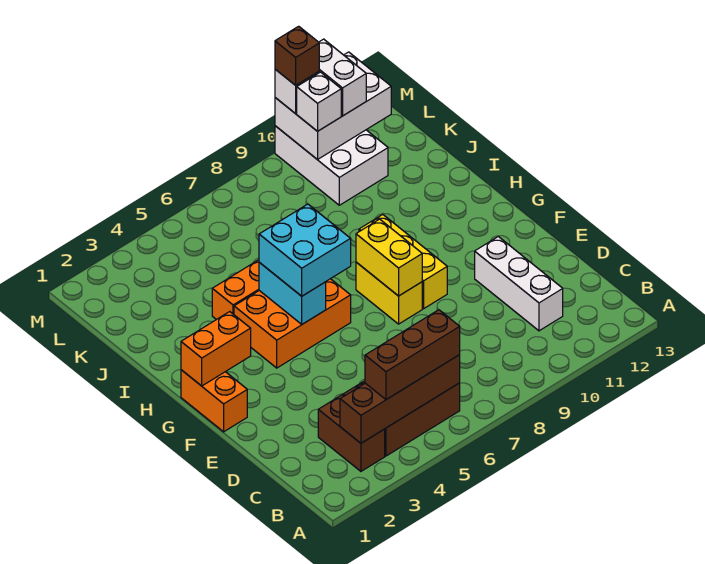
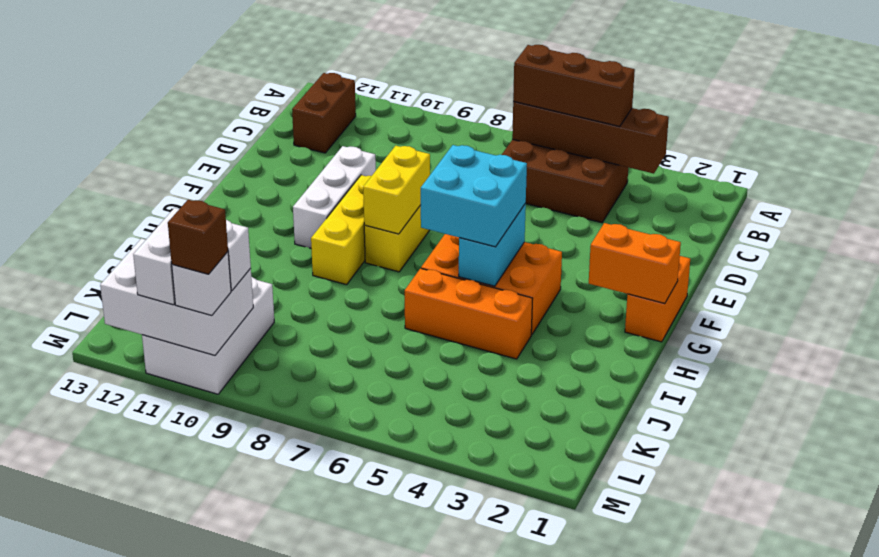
brown brick B3:C3 level 1 -> brown brick B12:C12 level 1
white brick C11:E11 level 1 -> white brick E10:G10 level 1

